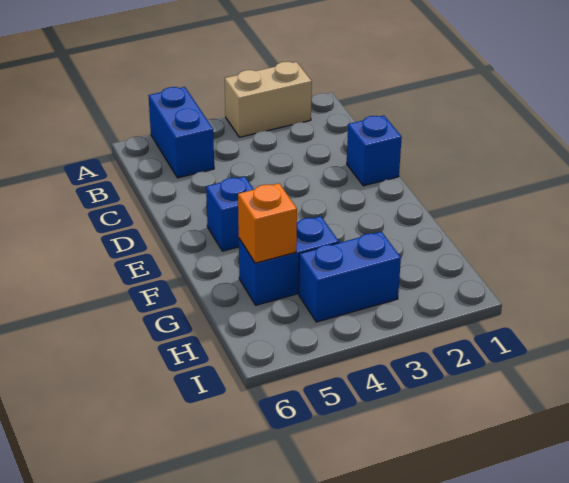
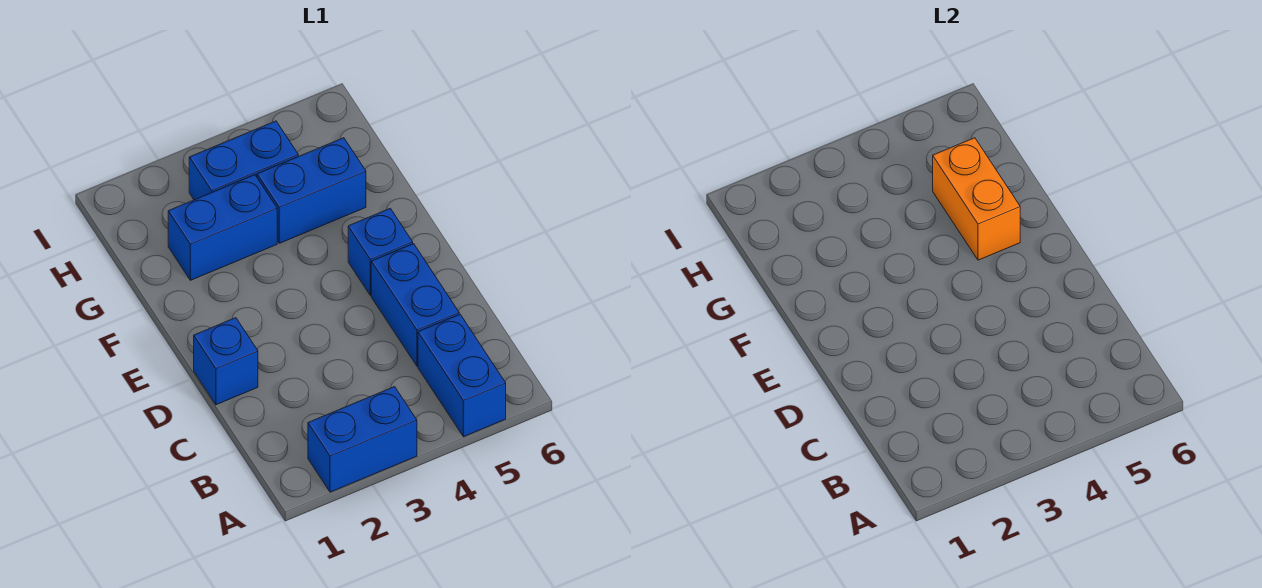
tan brick A2:A3 level 1 -> blue brick A2:A3 level 1
none -> blue brick C5:D5 level 1
none -> blue brick G2:G3 level 1
orange brick G5 level 2 -> orange brick F5:G5 level 2

